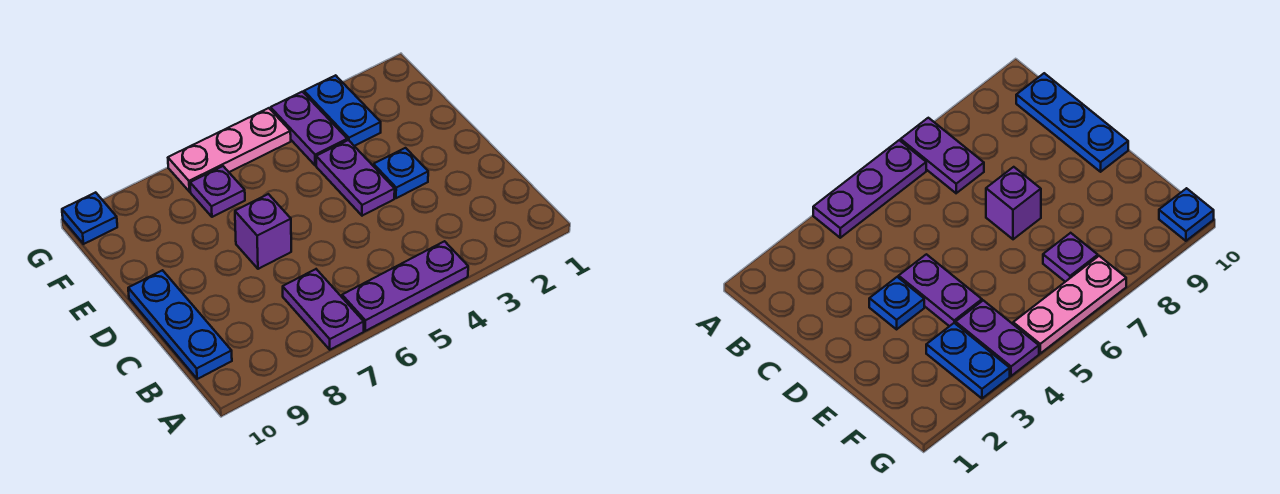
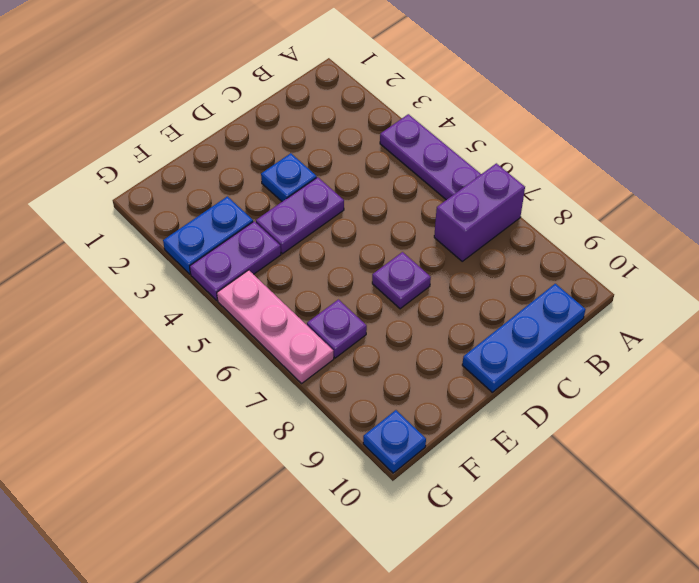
purple plate A7:B7 level 1 -> purple brick A7:B7 level 1
purple brick D7 level 1 -> purple plate D7 level 1

